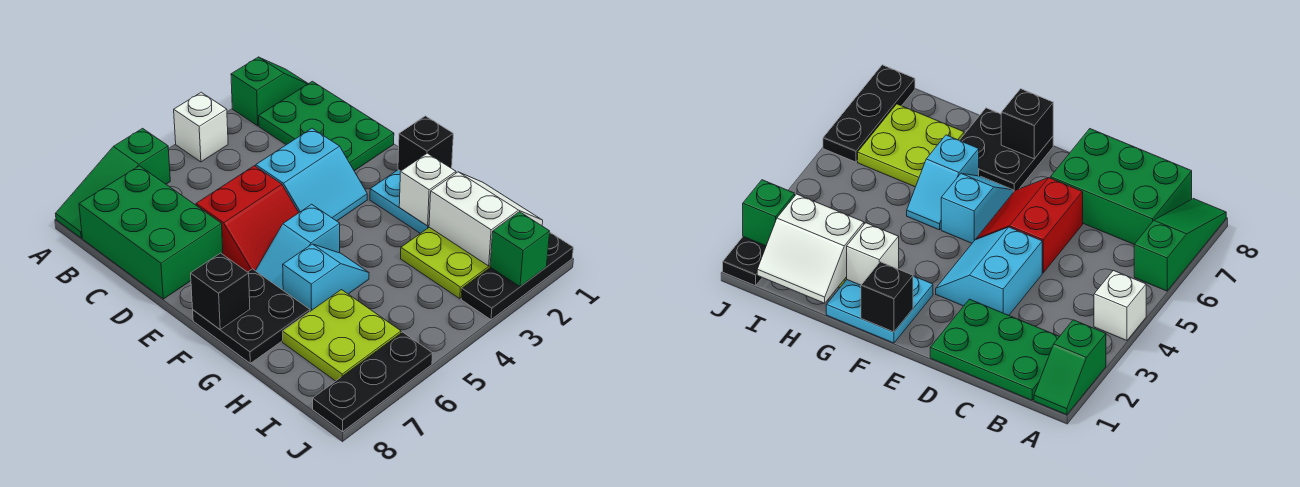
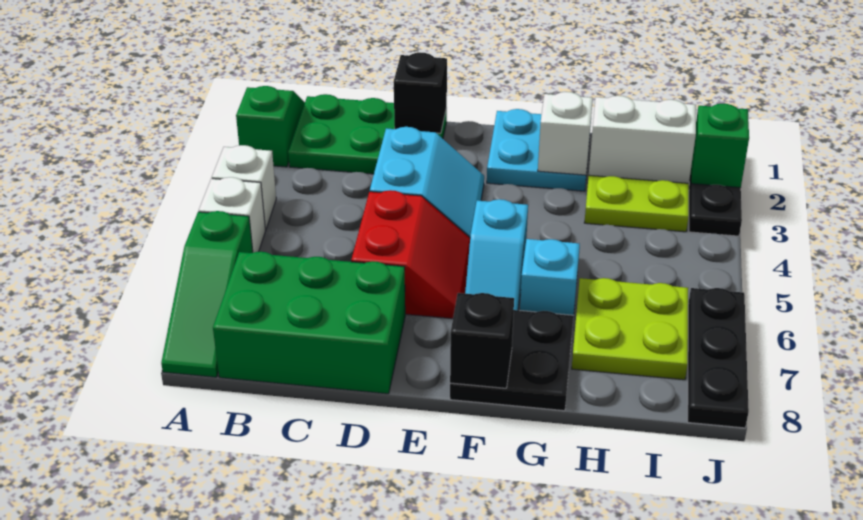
none -> white brick A5 level 1
black brick F1 level 2 -> black brick D1 level 2

